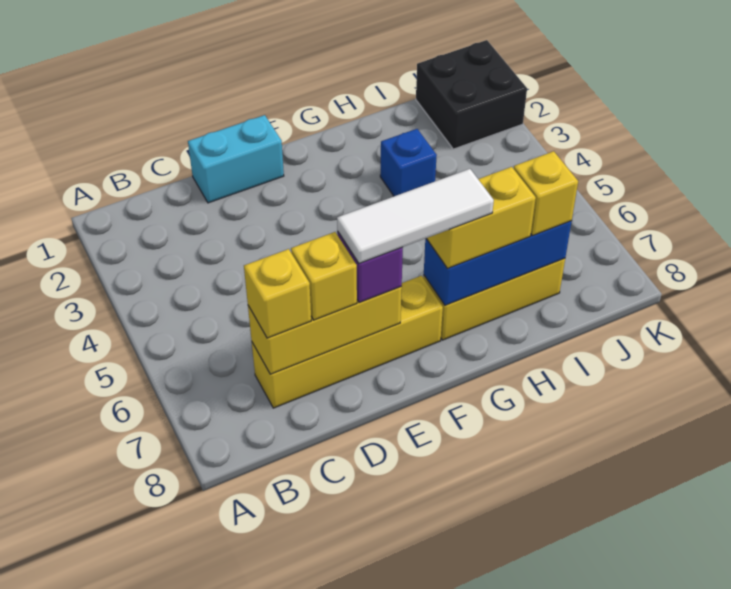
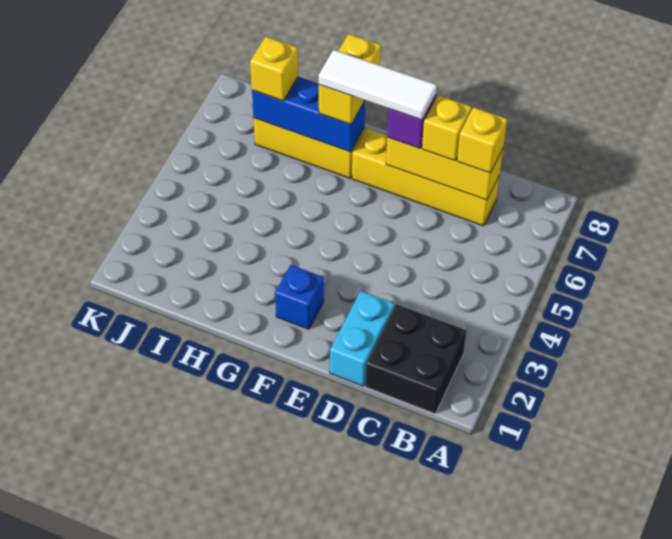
cyan brick D1:E1 level 1 -> cyan brick D1:D2 level 1
yellow brick G7:H7 level 3 -> yellow brick G7:G8 level 3
blue brick H3 level 1 -> blue brick F2 level 1
black brick J1:K2 level 1 -> black brick B1:C2 level 1

